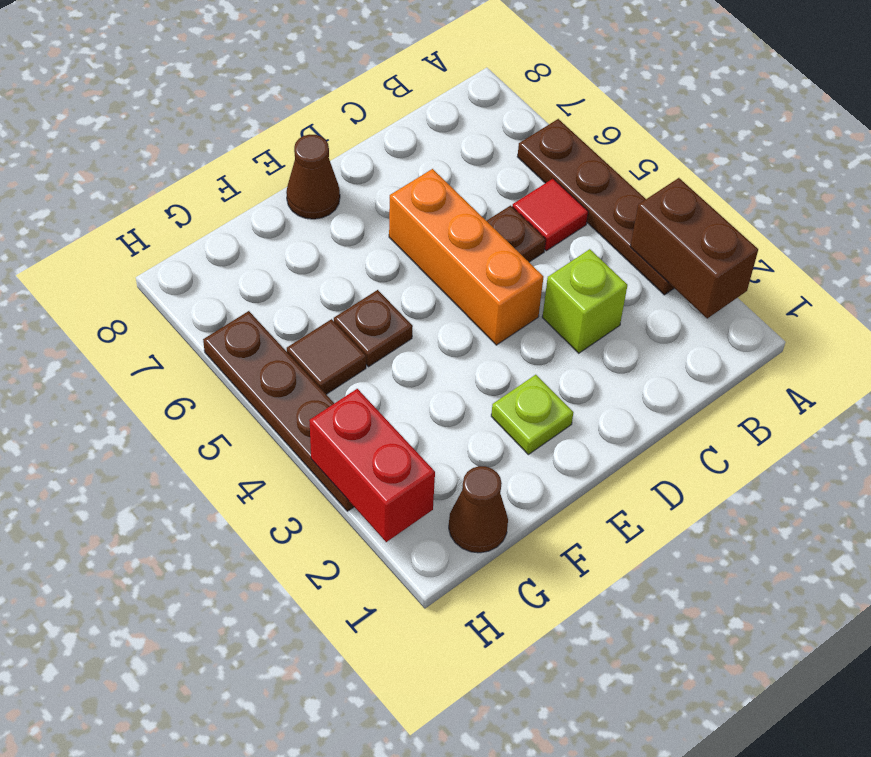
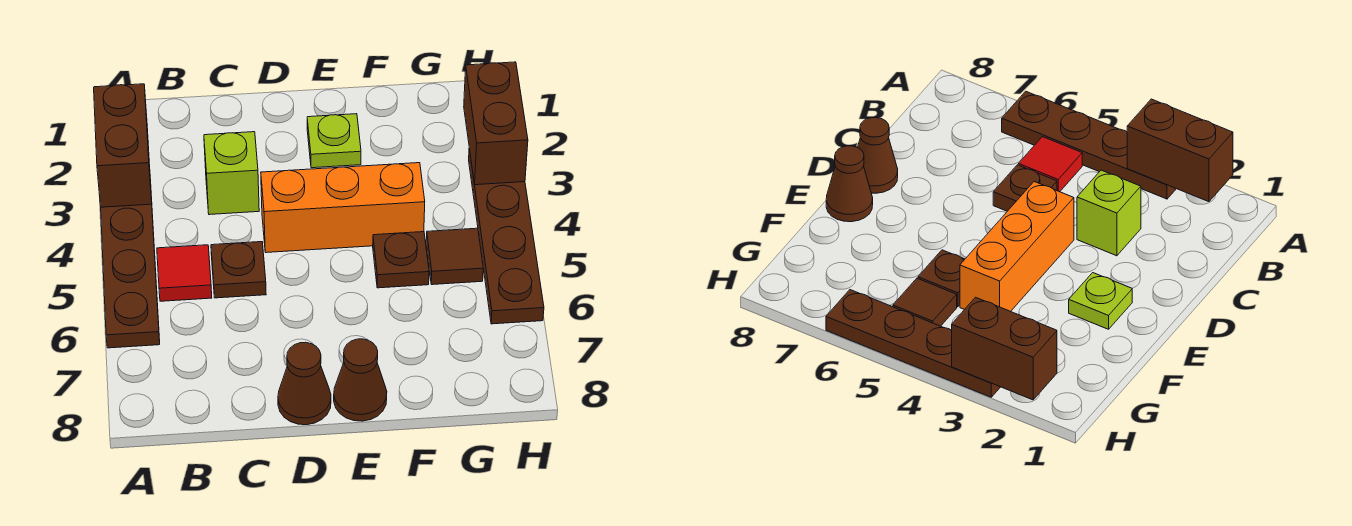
orange brick D4:D6 level 1 -> orange brick D4:F4 level 1
brown cone G1 level 1 -> brown cone D8 level 1
red brick H2:H3 level 2 -> brown brick H2:H3 level 2

